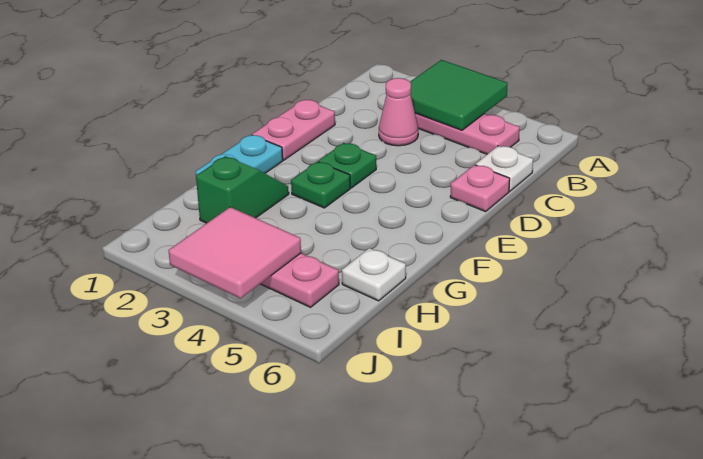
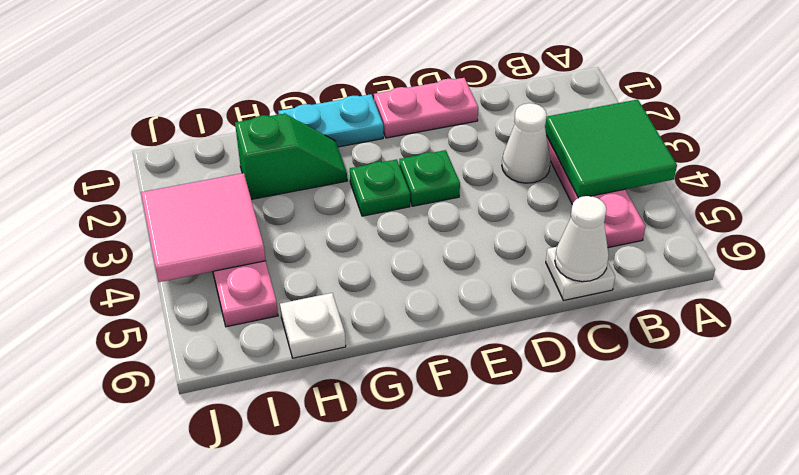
pink cone C3 level 1 -> white cone C3 level 1
none -> white cone C6 level 2
pink plate D6 level 1 -> none

